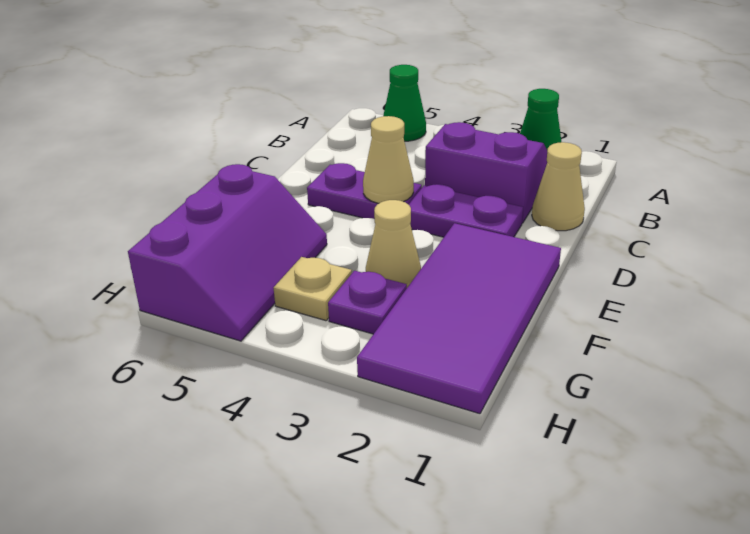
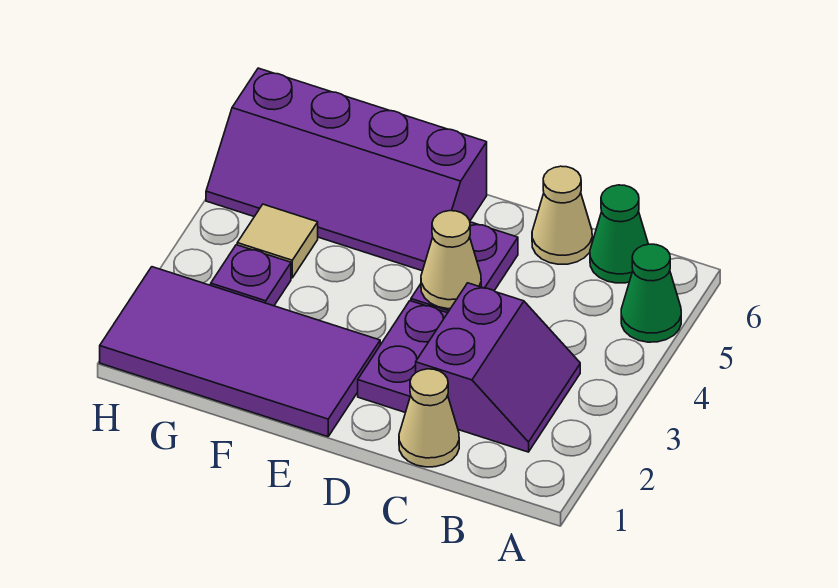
green cone A2 level 1 -> green cone B6 level 1
tan cone F3 level 1 -> tan cone C6 level 1
purple slope F5:H6 level 1 top 6 -> purple slope E5:H6 level 1 top 6
tan plate G4 level 1 -> tan tile G4 level 1

